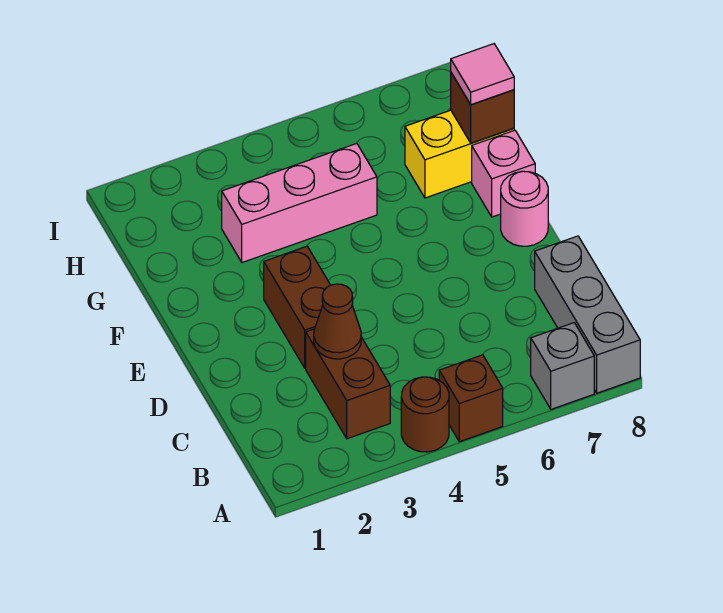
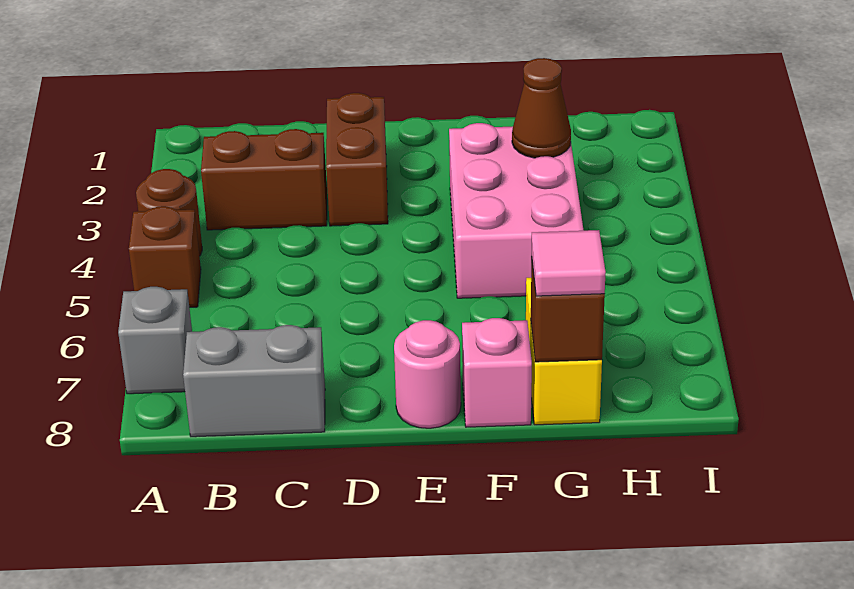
grey brick A8:C8 level 1 -> grey brick B8:C8 level 1
brown cone C3 level 2 -> brown cone G3 level 2
brown brick D3:E3 level 1 -> brown brick D2:D3 level 1
pink brick G3:G5 level 1 -> pink brick F3:G5 level 1

